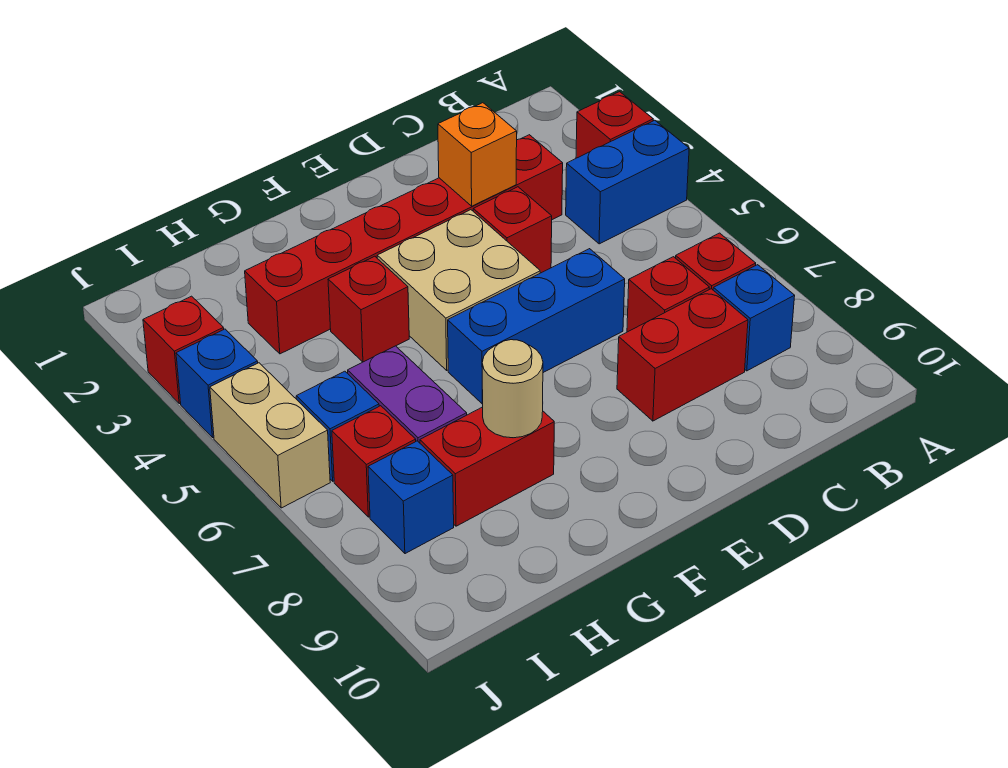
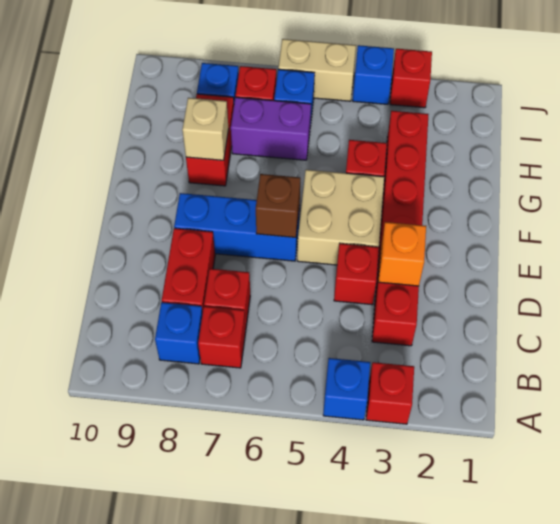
blue brick A4:B4 level 1 -> blue brick A4 level 1
blue brick D6:F6 level 1 -> blue brick E6:E8 level 1
none -> brown brick E6 level 2
tan round brick G8 level 2 -> tan brick G8 level 2

